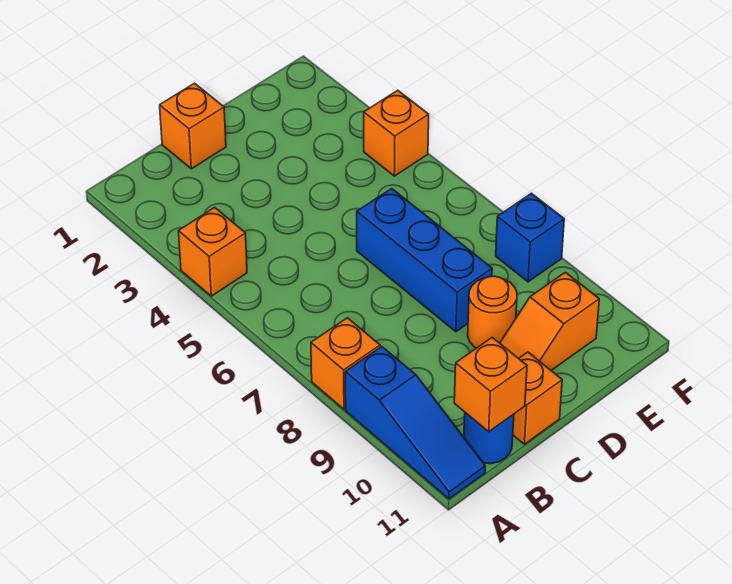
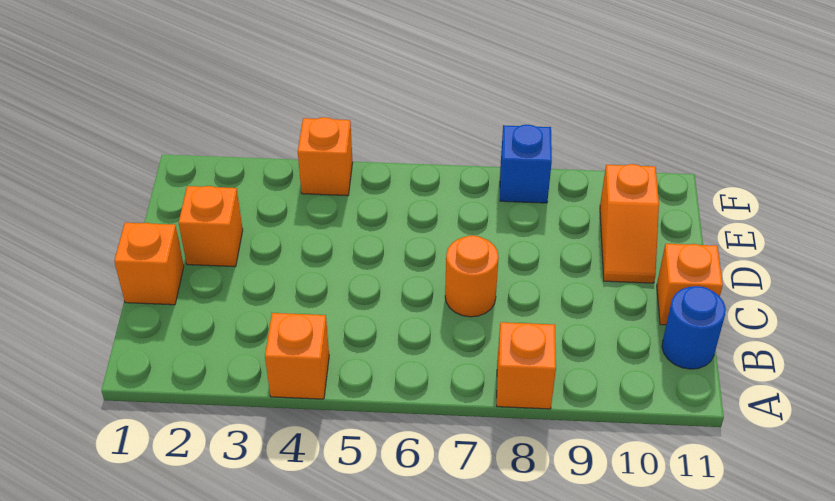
blue slope A9:A11 level 1 top 9 -> none
orange brick B11 level 2 -> orange brick D2 level 1
blue brick D6:D8 level 1 -> none
orange round brick D9 level 1 -> orange round brick C7 level 1

